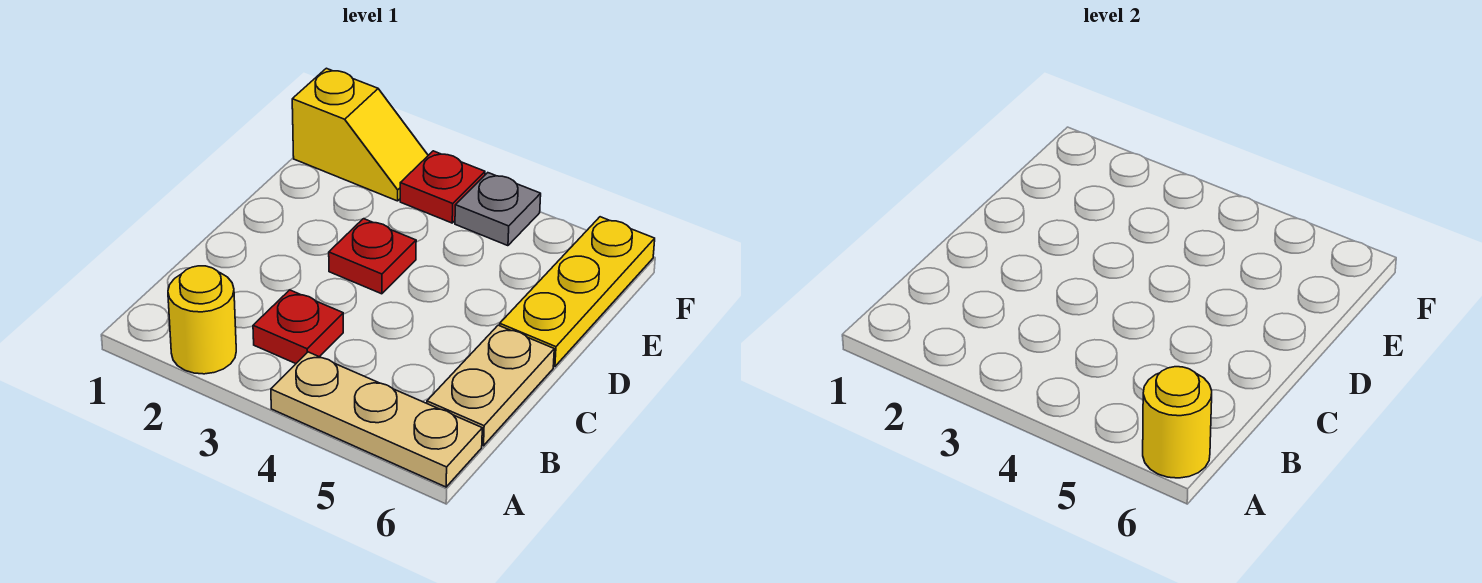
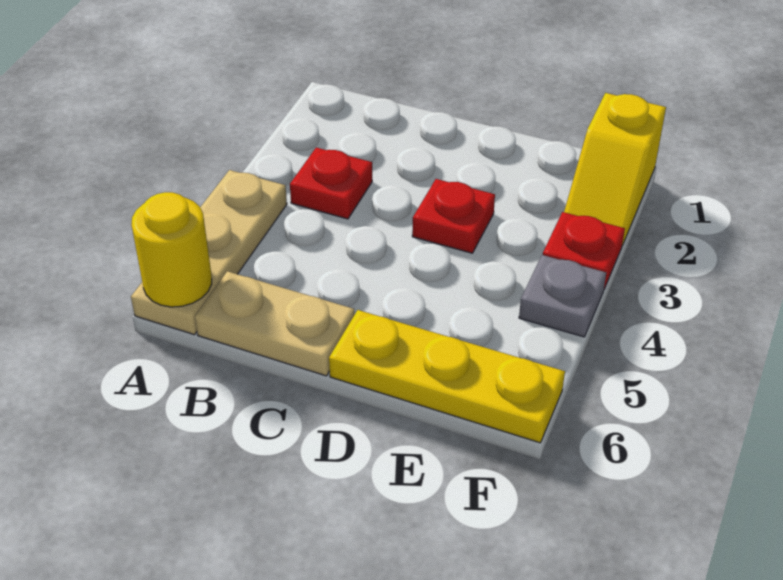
yellow round brick A2 level 1 -> none

